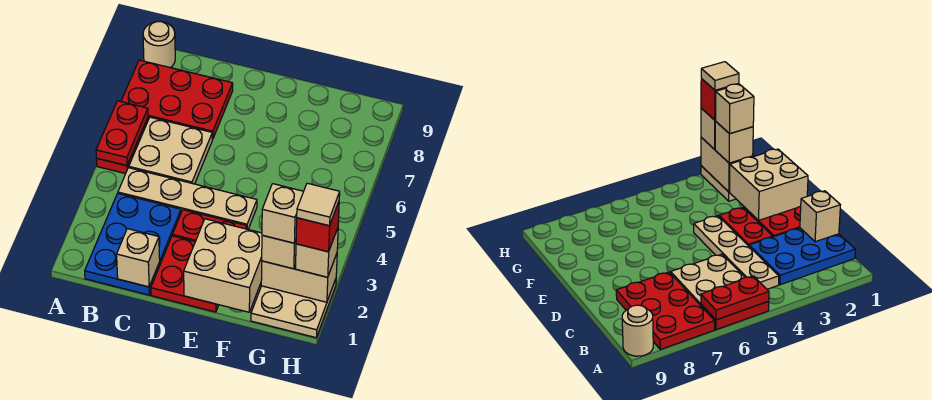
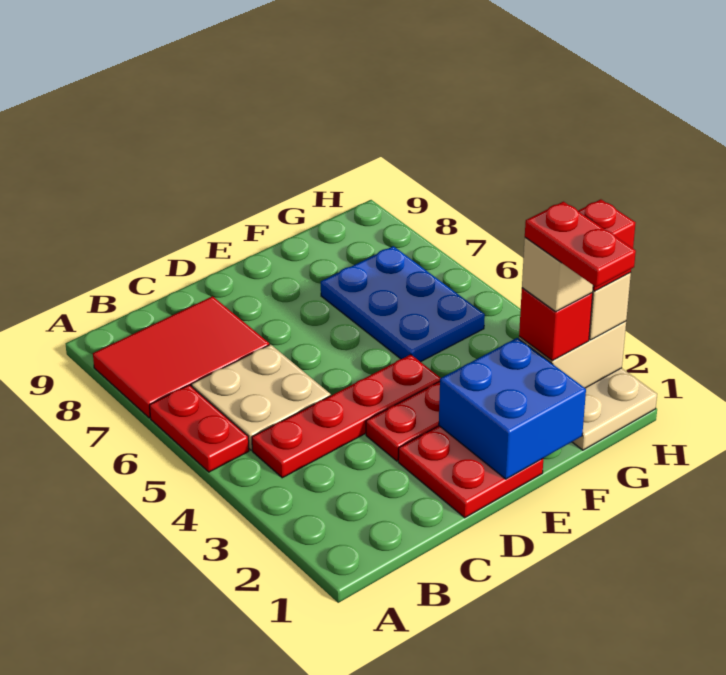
red plate A5:A6 level 2 -> red plate G1:G2 level 5
red plate A7:C8 level 1 -> red tile A7:C8 level 1
tan round brick A9 level 1 -> none
blue plate B1:C3 level 1 -> blue plate F5:G7 level 1
tan plate B4:E4 level 1 -> red plate B4:E4 level 1
tan brick C1 level 2 -> none
tan brick E1:F2 level 2 -> blue brick E1:F2 level 2
tan brick G2 level 3 -> red brick G2 level 3
tan tile H2 level 5 -> none

